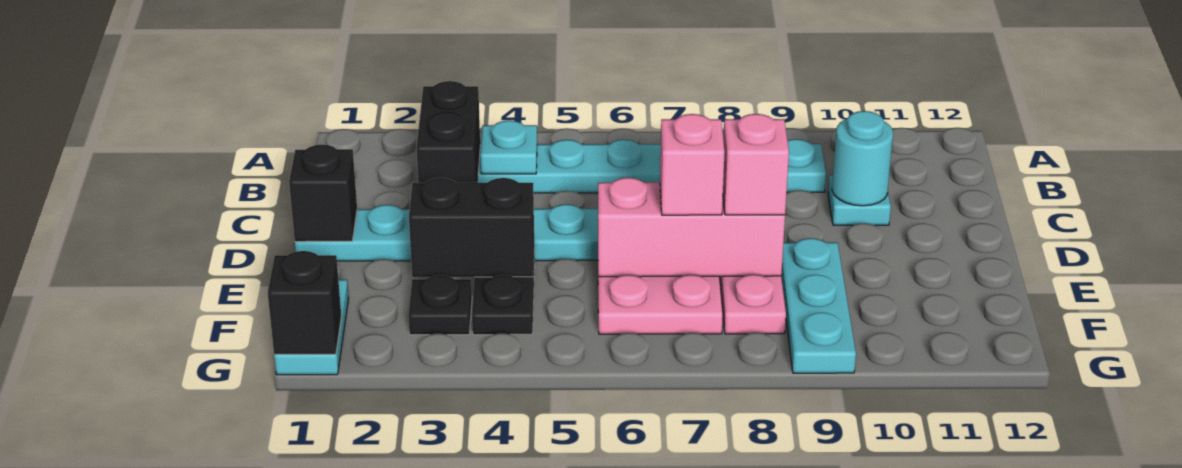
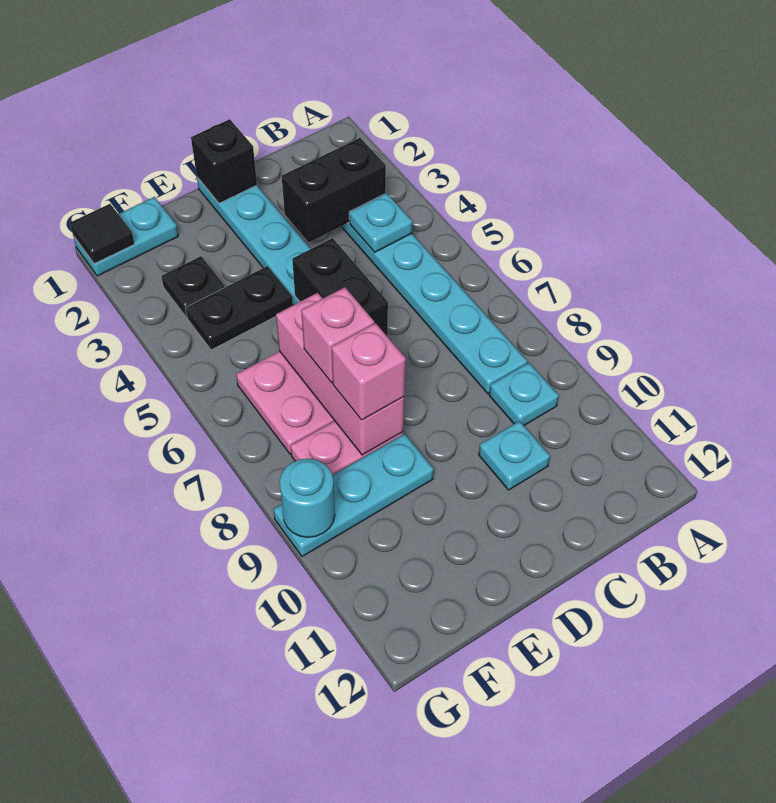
cyan round brick C10 level 2 -> cyan round brick G9 level 2
black brick E3:E4 level 2 -> black brick D5:D6 level 2
black brick G1 level 2 -> black tile G1 level 2

